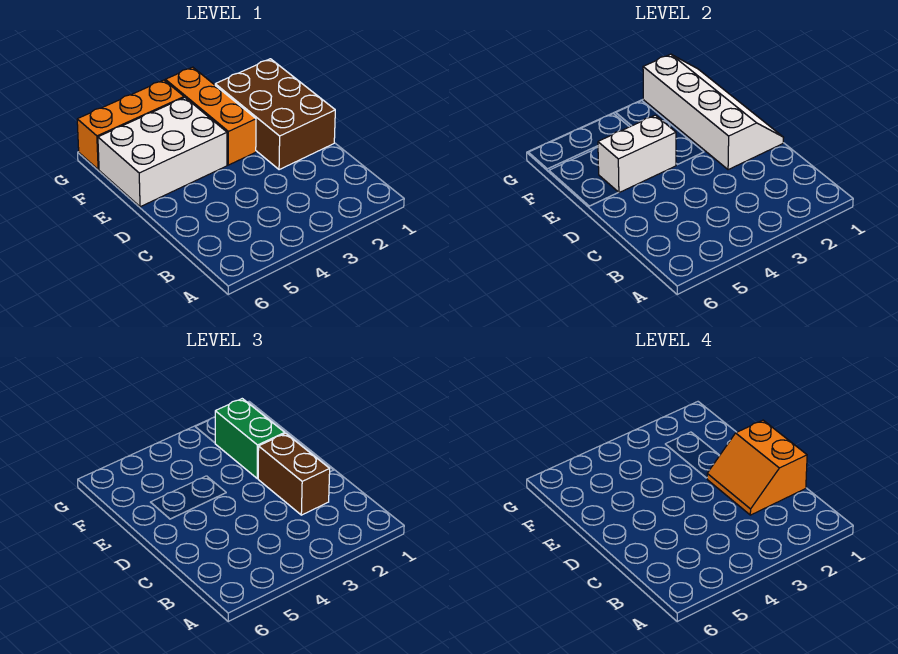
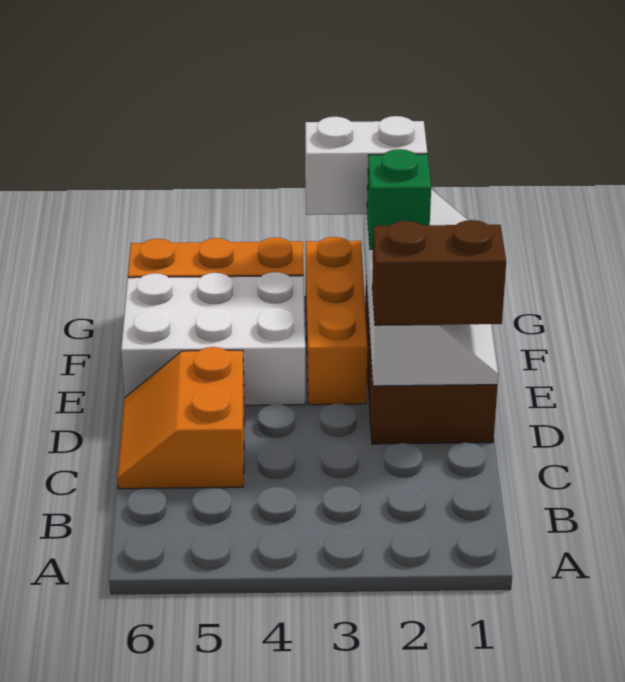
orange slope C1:D2 level 4 top 1 -> orange slope C5:D6 level 1 top 5
brown brick C2:D2 level 3 -> brown brick D1:D2 level 3
green brick E2:F2 level 3 -> green brick F2 level 3
white brick E4:E5 level 2 -> white brick G2:G3 level 3

